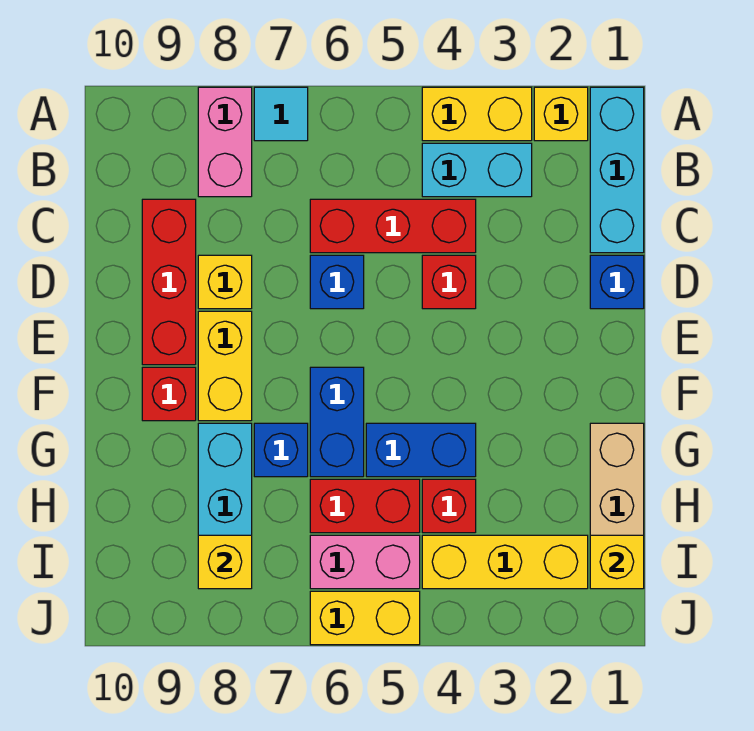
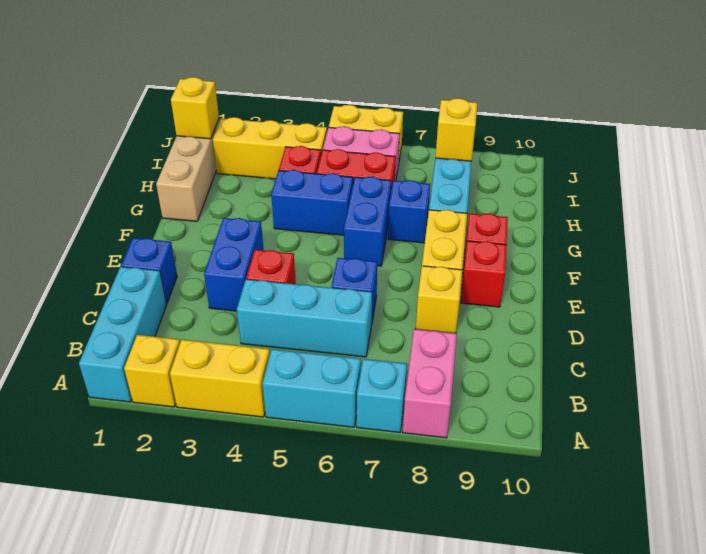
cyan tile A7 level 1 -> cyan brick A7 level 1
cyan brick B3:B4 level 1 -> cyan brick A5:A6 level 1
red brick C4:C6 level 1 -> cyan brick C4:C6 level 1
red brick C9:E9 level 1 -> red brick E9 level 1
none -> blue brick D3:E3 level 1

